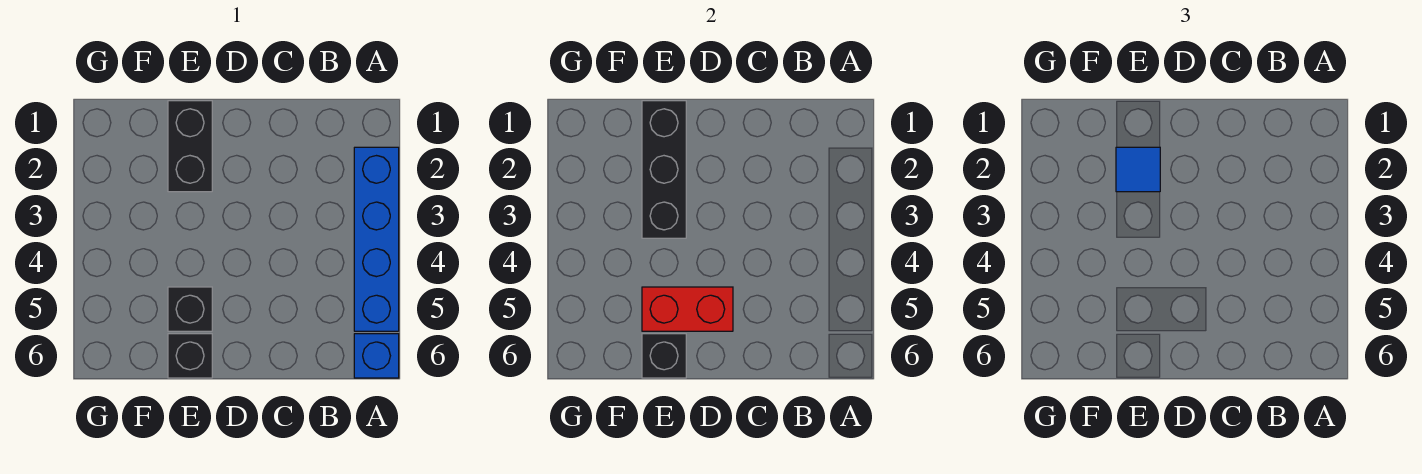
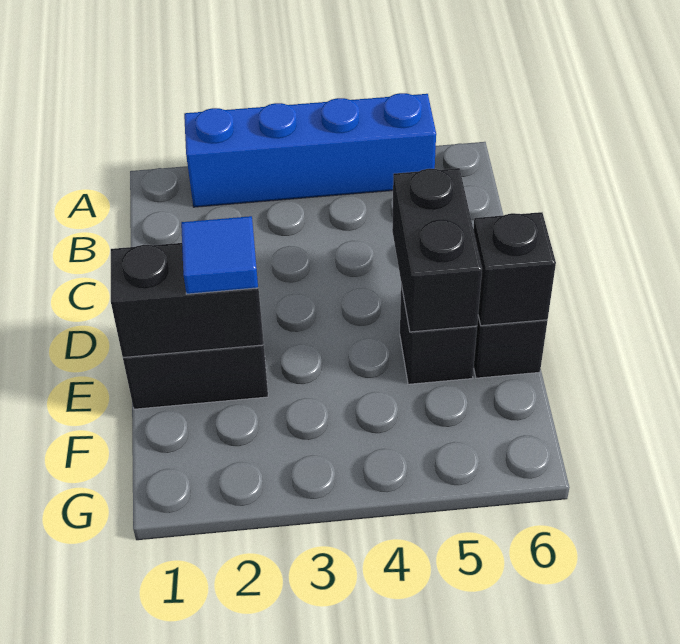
blue brick A6 level 1 -> none
red brick D5:E5 level 2 -> black brick D5:E5 level 2
black brick E1:E3 level 2 -> black brick E1:E2 level 2

